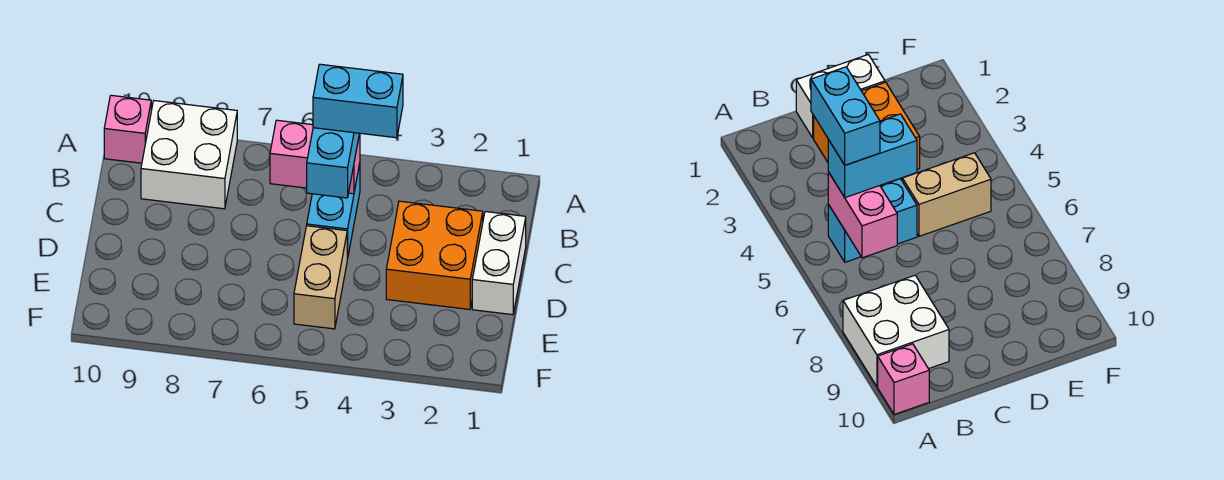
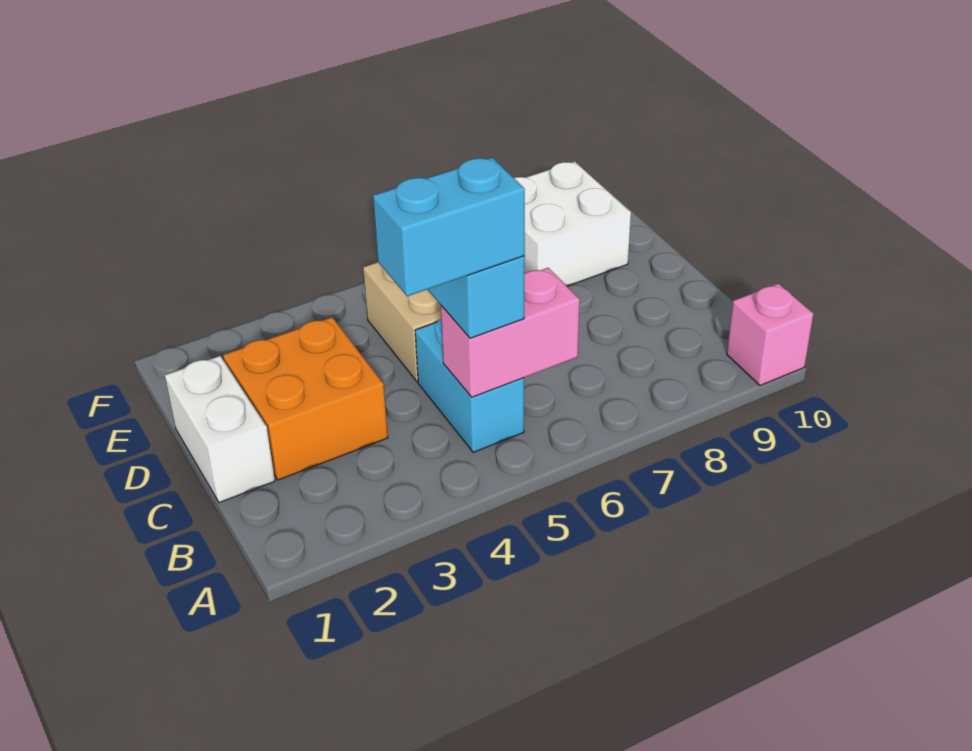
white brick A8:B9 level 1 -> white brick E8:F9 level 1

